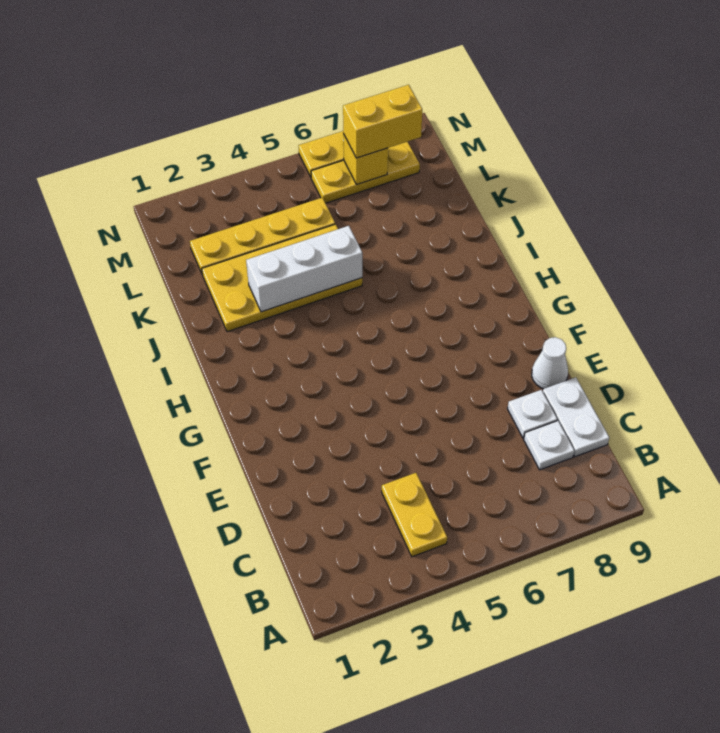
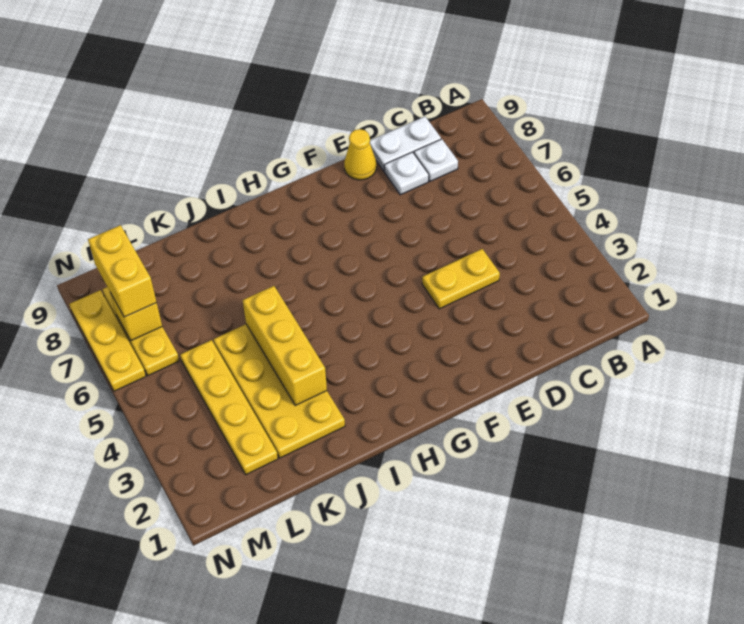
yellow plate B4:C4 level 1 -> yellow plate D4:E4 level 1
white cone E9 level 1 -> yellow cone E9 level 1
white brick J3:J5 level 2 -> yellow brick J3:J5 level 2

